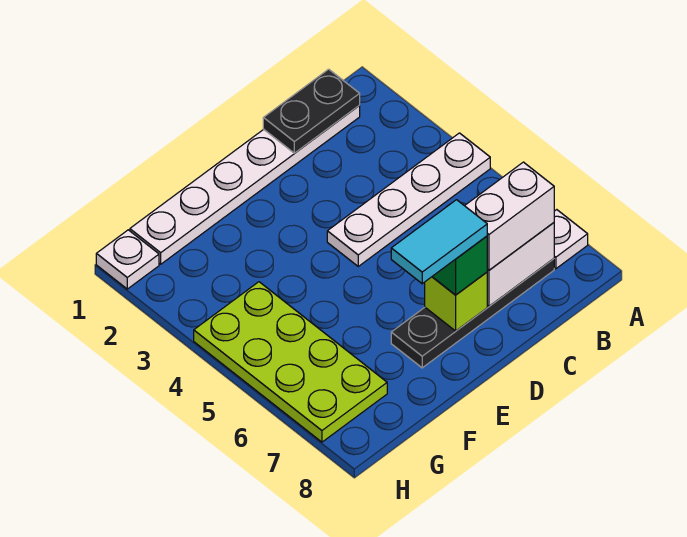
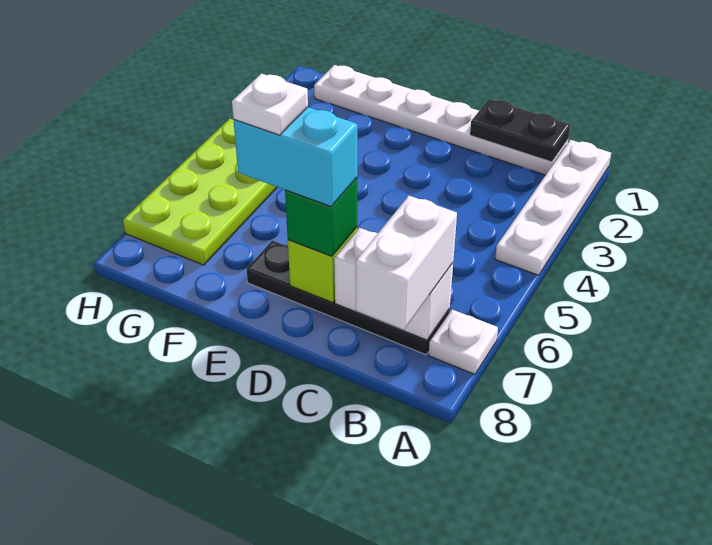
white plate A4:D4 level 1 -> white plate A1:A4 level 1
white brick B7:C7 level 3 -> white brick B7:B8 level 3
cyan tile D7:E7 level 4 -> cyan brick D7:E7 level 4
white plate H1 level 1 -> white plate E7 level 5

